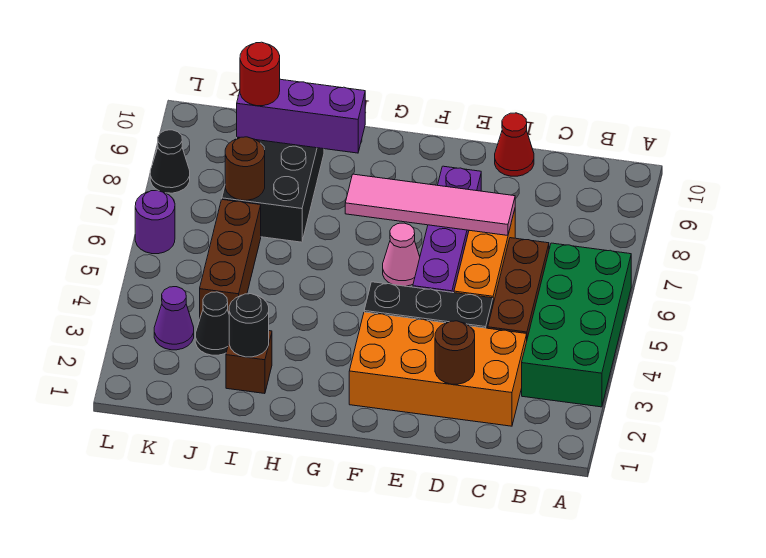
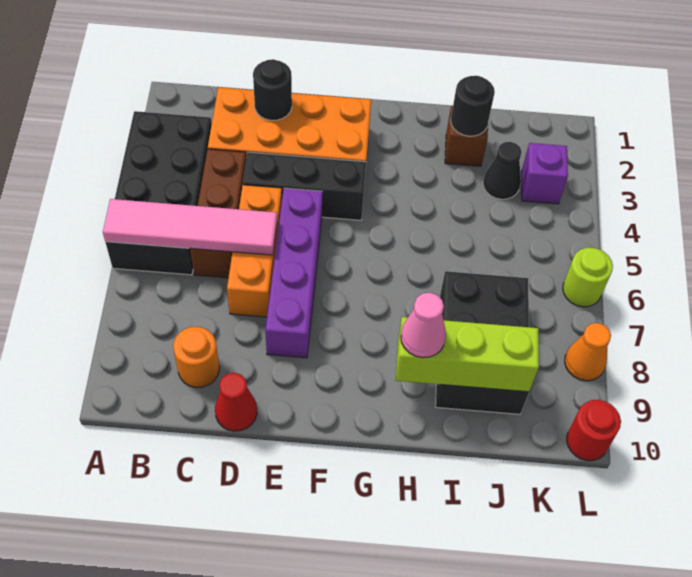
green brick A3:B6 level 1 -> black brick A3:B6 level 1
none -> orange round brick C9 level 1
brown round brick D2 level 2 -> black round brick D2 level 2
pink tile D7:G7 level 2 -> pink tile A6:D6 level 2
pink cone F6 level 1 -> pink cone H9 level 3
purple brick H9:J9 level 2 -> lime brick H9:J9 level 2
brown brick J4:J6 level 1 -> none
brown round brick J7 level 2 -> none
red round brick J9 level 3 -> red round brick L10 level 1
purple cone K3 level 1 -> purple brick K3 level 1
purple round brick L6 level 1 -> lime round brick L6 level 1
black cone L8 level 1 -> orange cone L8 level 1

